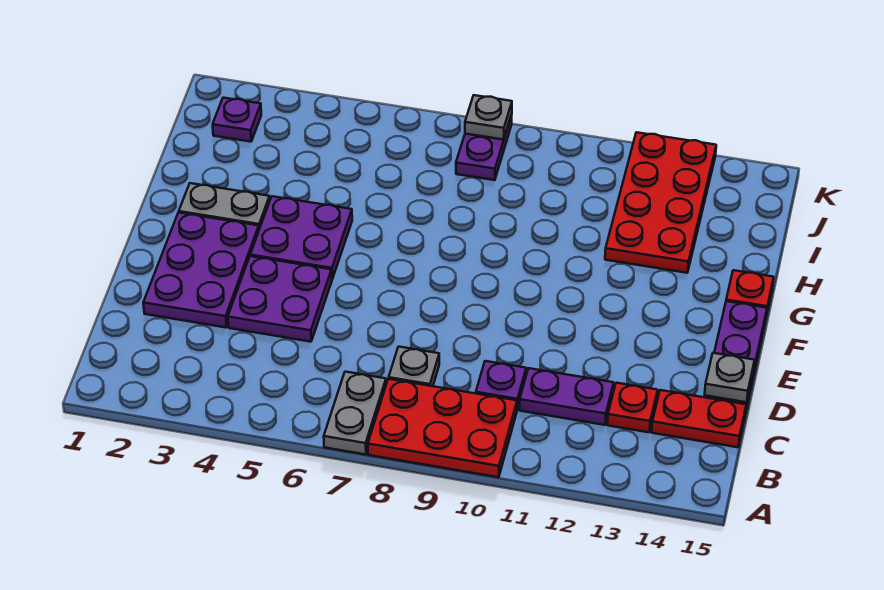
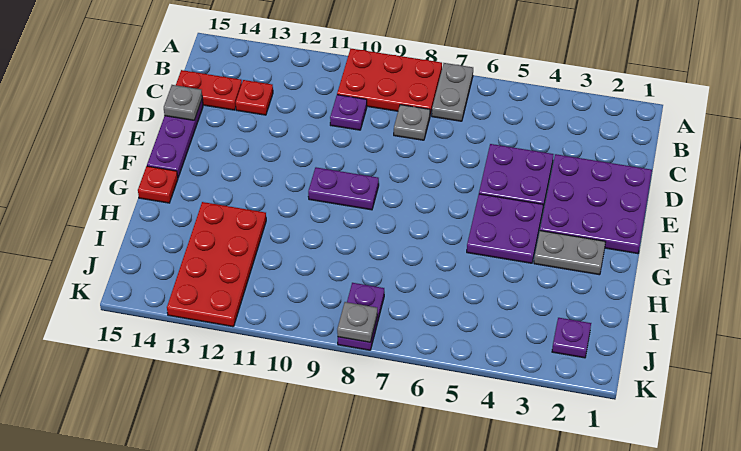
purple plate C11:C12 level 1 -> purple plate F9:F10 level 1
purple plate D2:F3 level 1 -> purple plate D1:F3 level 1

